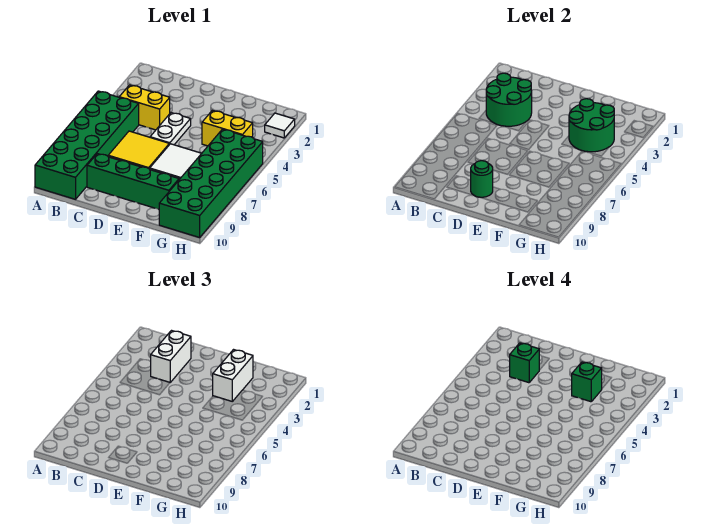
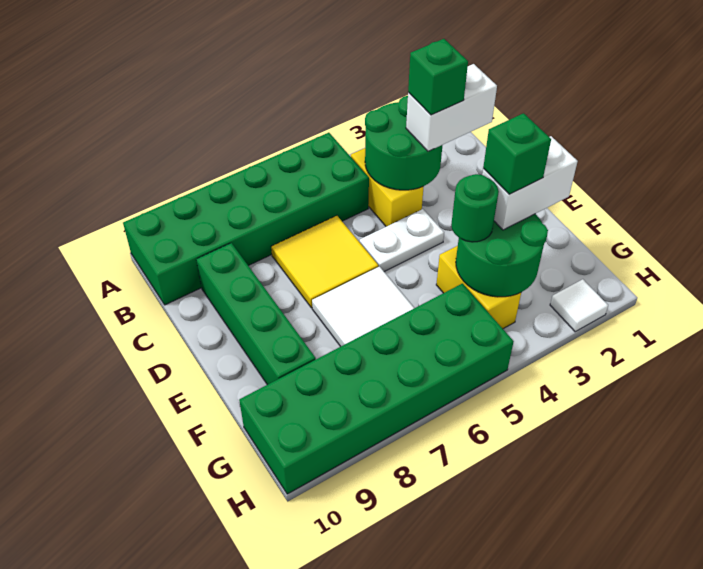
green round brick D9 level 2 -> green round brick F4 level 3

